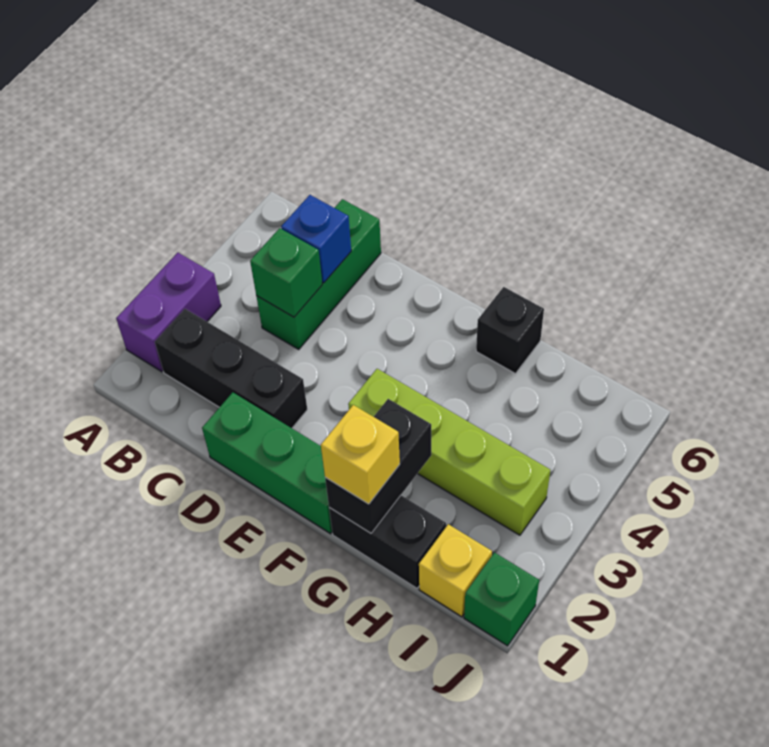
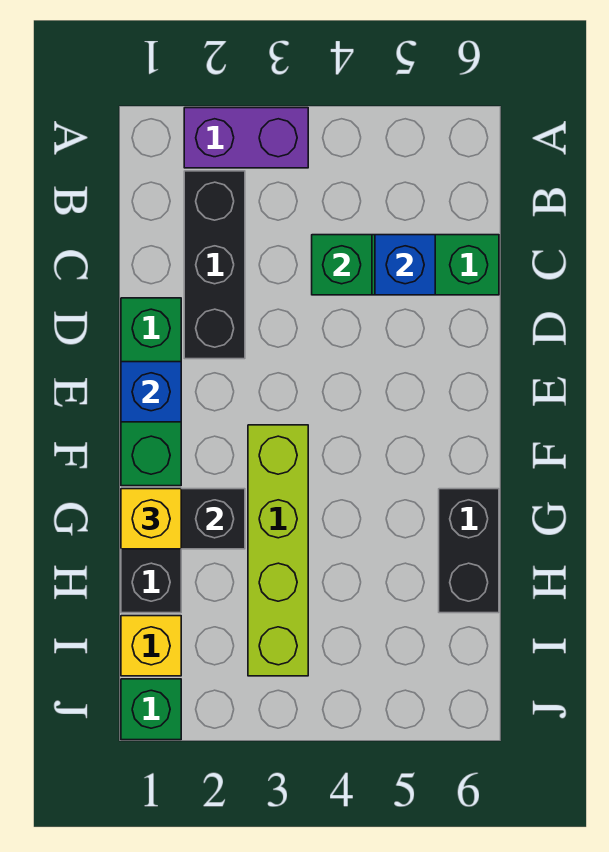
none -> blue brick E1 level 2
black brick G6 level 1 -> black brick G6:H6 level 1

